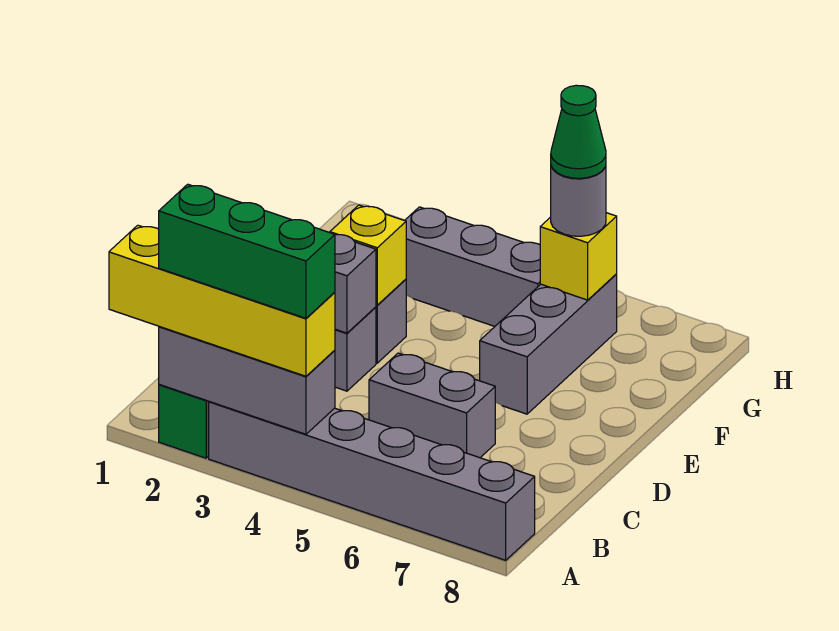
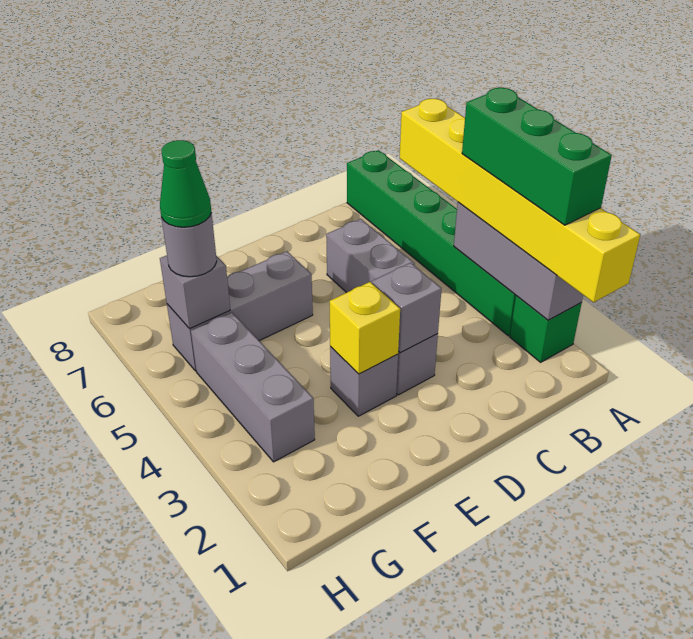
yellow brick A1:A4 level 3 -> yellow brick A1:A6 level 3
grey brick A3:A8 level 1 -> green brick A3:A8 level 1
yellow brick G6 level 2 -> grey brick G6 level 2

